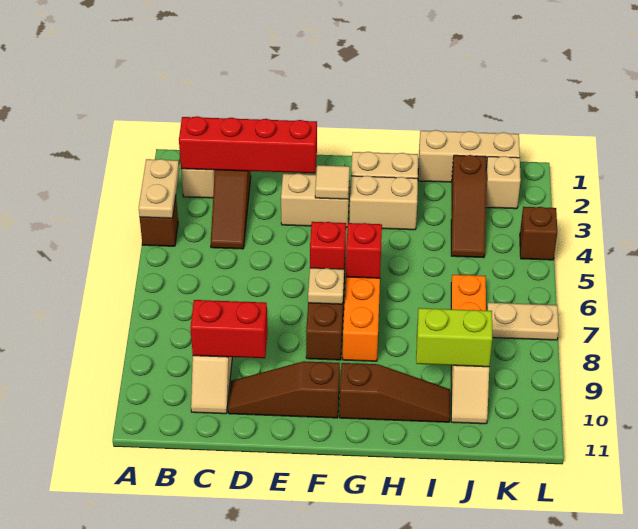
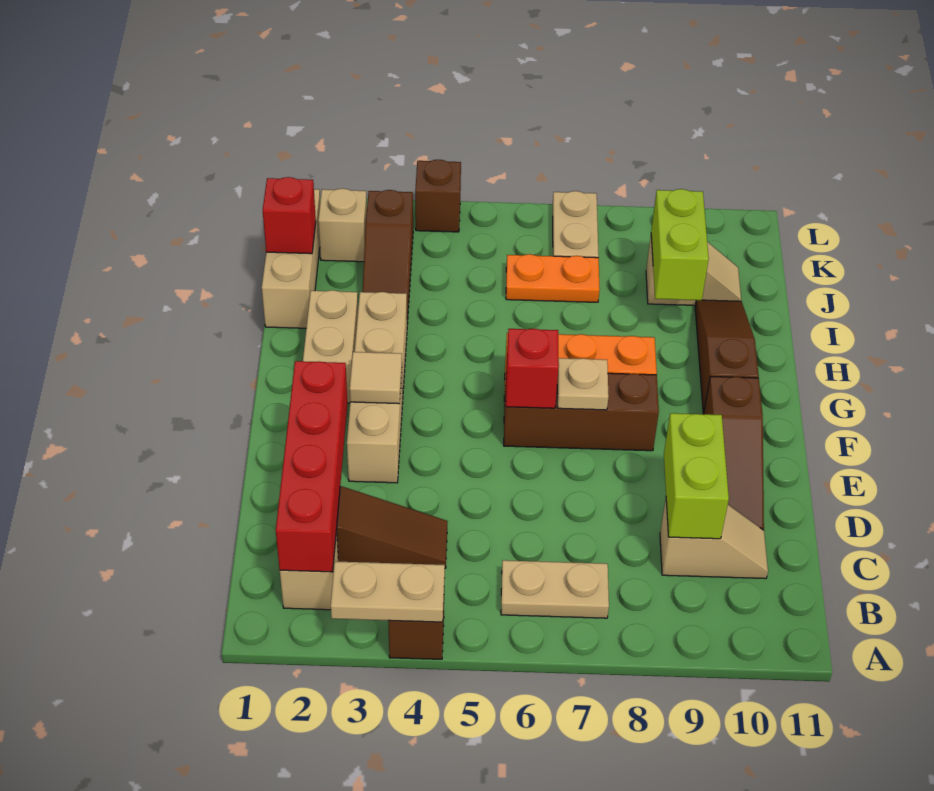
none -> tan plate B6:B7 level 1
red brick C9:D9 level 2 -> lime brick C9:D9 level 2
red brick G6 level 2 -> red brick J1 level 2
brown slope J2:J4 level 1 top 2 -> brown slope I3:K3 level 1 top K

